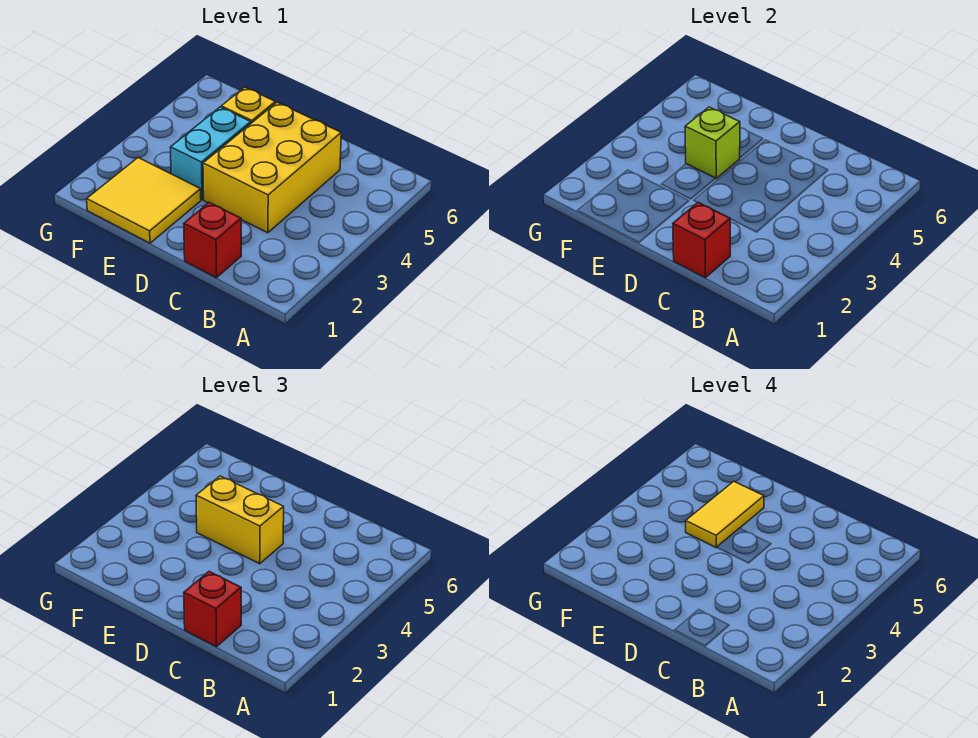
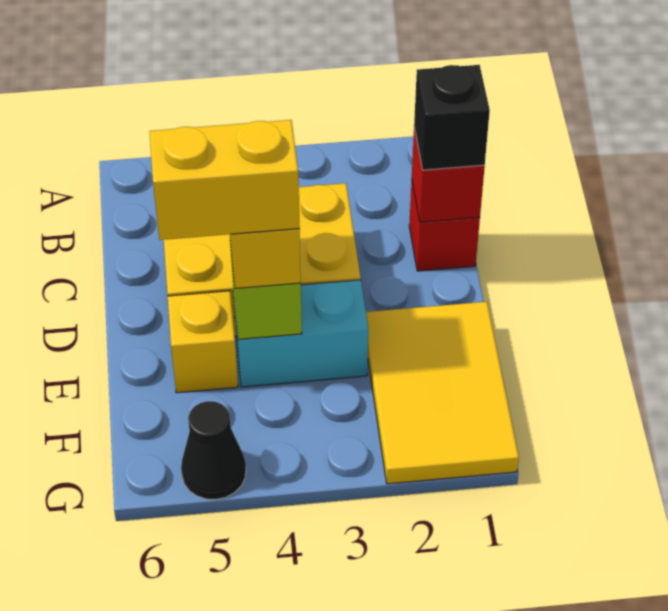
red brick C1 level 3 -> black brick C1 level 3
yellow tile E1:F2 level 1 -> yellow tile E1:G2 level 1
yellow tile E4:E5 level 4 -> yellow brick E4:E5 level 4
none -> black cone G5 level 1

